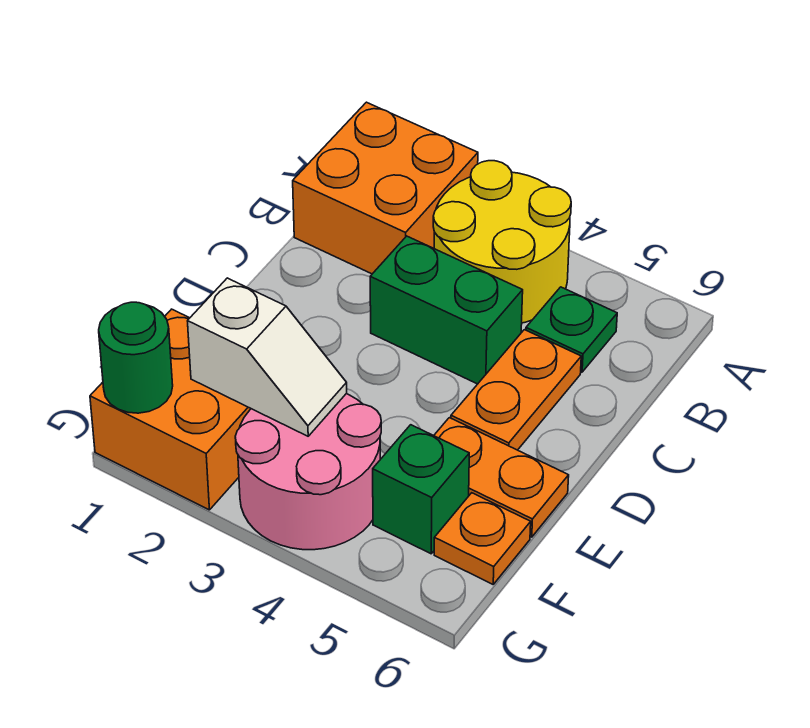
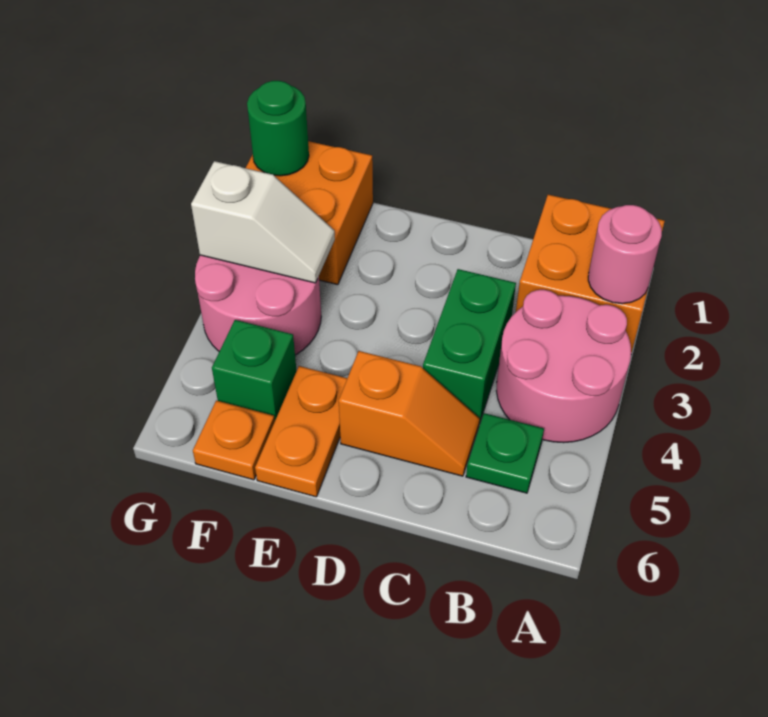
none -> pink round brick A2 level 2
yellow round brick A3:B4 level 1 -> pink round brick A3:B4 level 1
orange plate C5:D5 level 1 -> orange slope C5:D5 level 1 top D
white slope F2:F3 level 2 top 2 -> white slope F3:G3 level 2 top G

